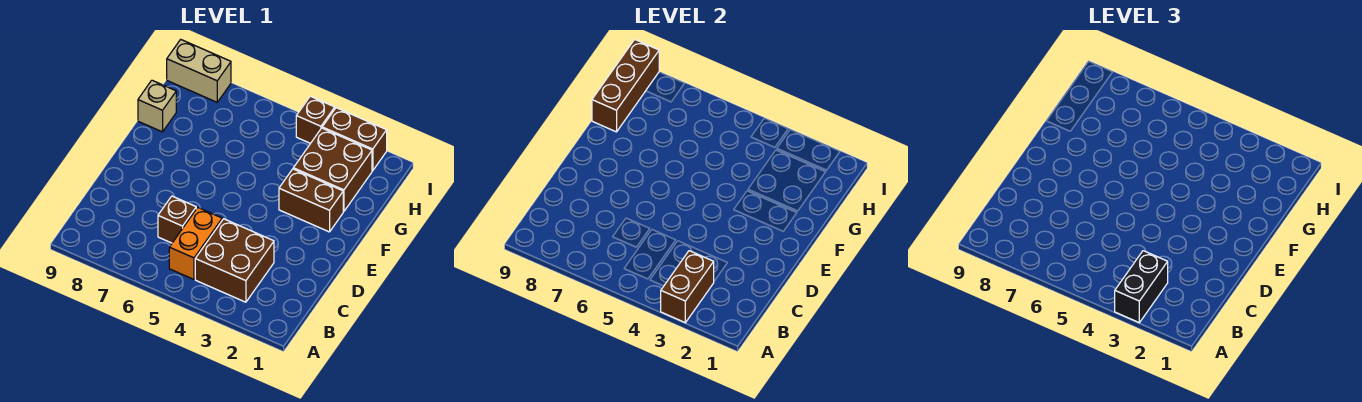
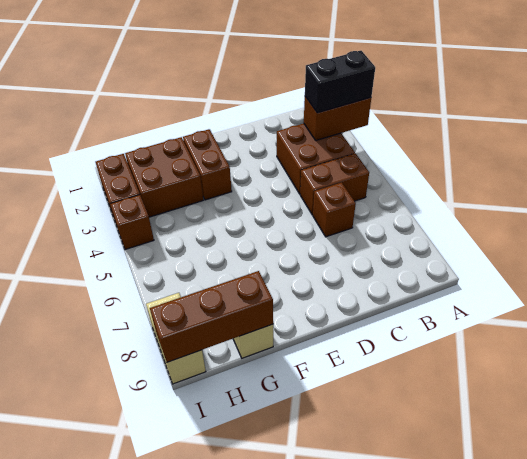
orange brick B5:C5 level 1 -> brown brick B5:C5 level 1

